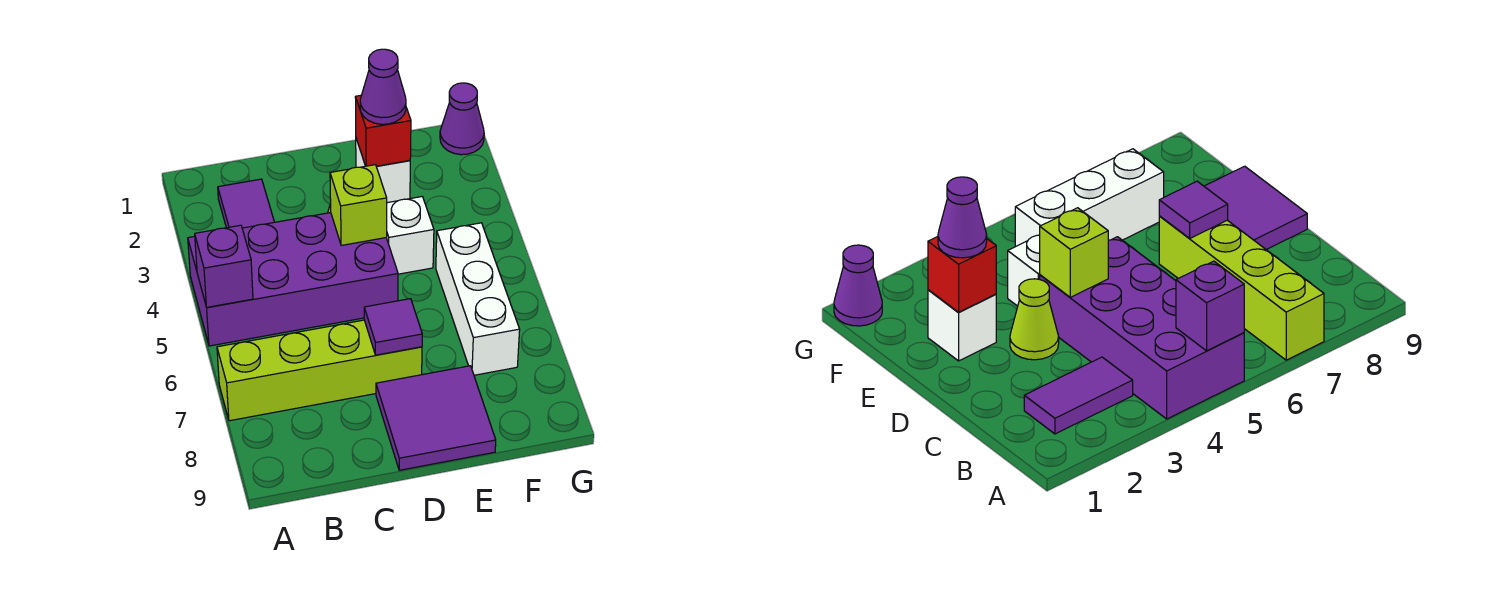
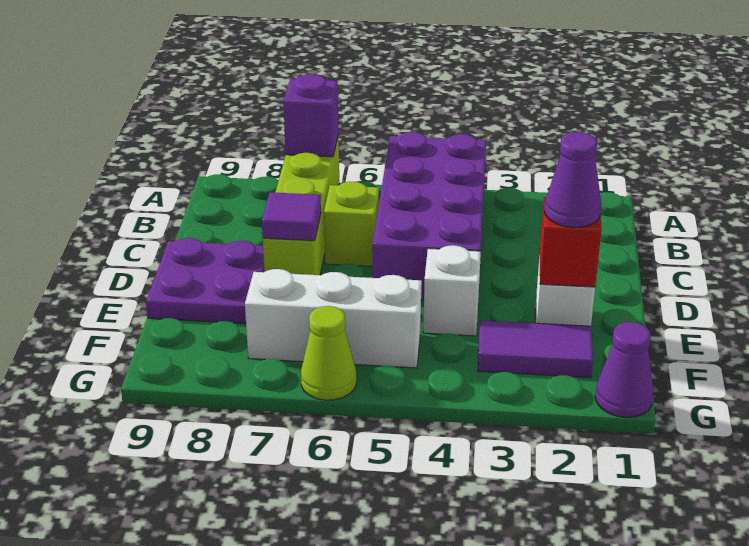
purple brick A5 level 2 -> purple brick A7 level 2
purple tile B2:B3 level 1 -> purple tile F2:F3 level 1
lime cone D3 level 1 -> lime cone G6 level 1
lime brick D4 level 2 -> lime brick C6 level 1
purple tile D8:E9 level 1 -> purple plate D8:E9 level 1

